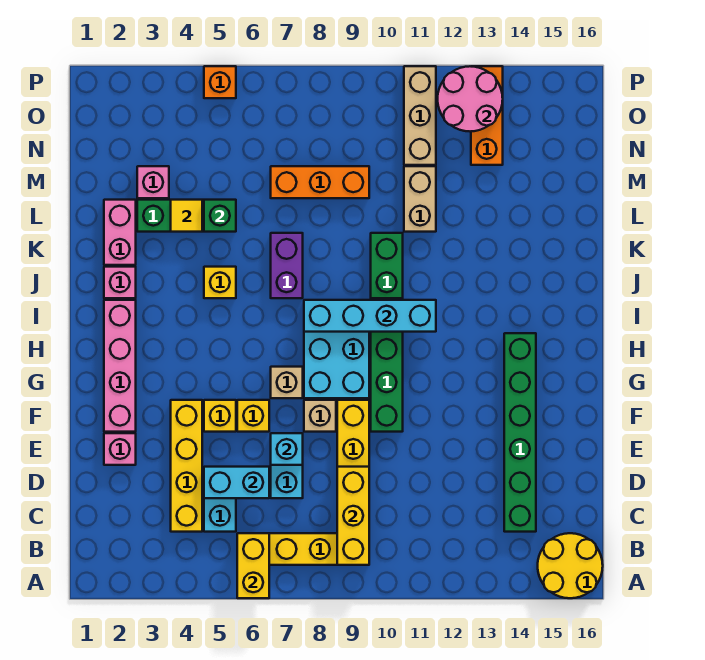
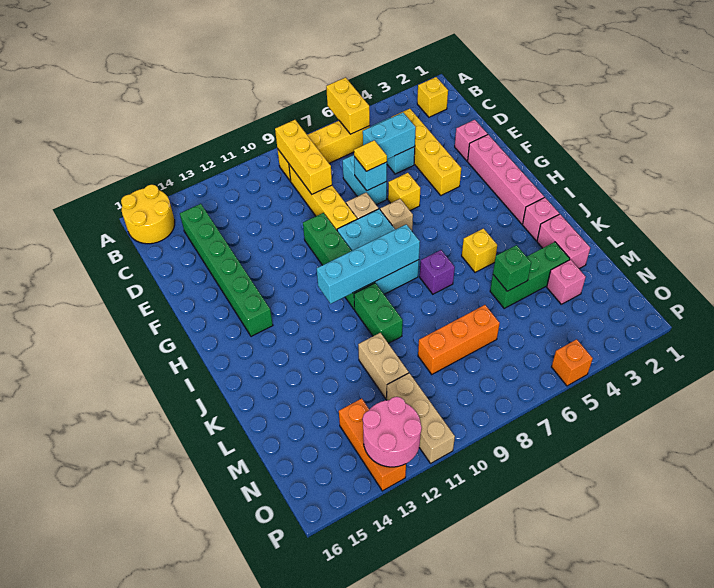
yellow brick F5 level 1 -> yellow brick B2 level 1
purple brick J7:K7 level 1 -> purple brick J7 level 1
yellow tile L4 level 2 -> yellow tile E7 level 3

